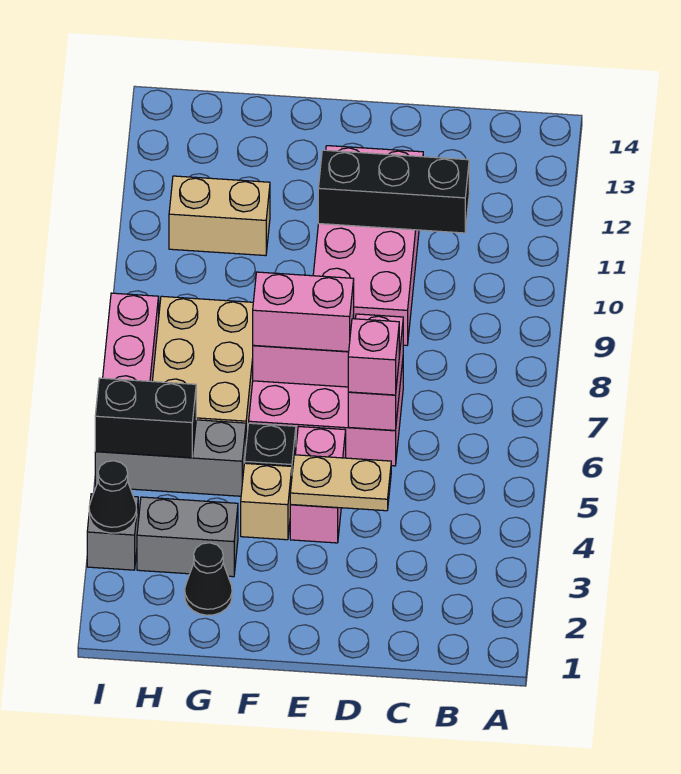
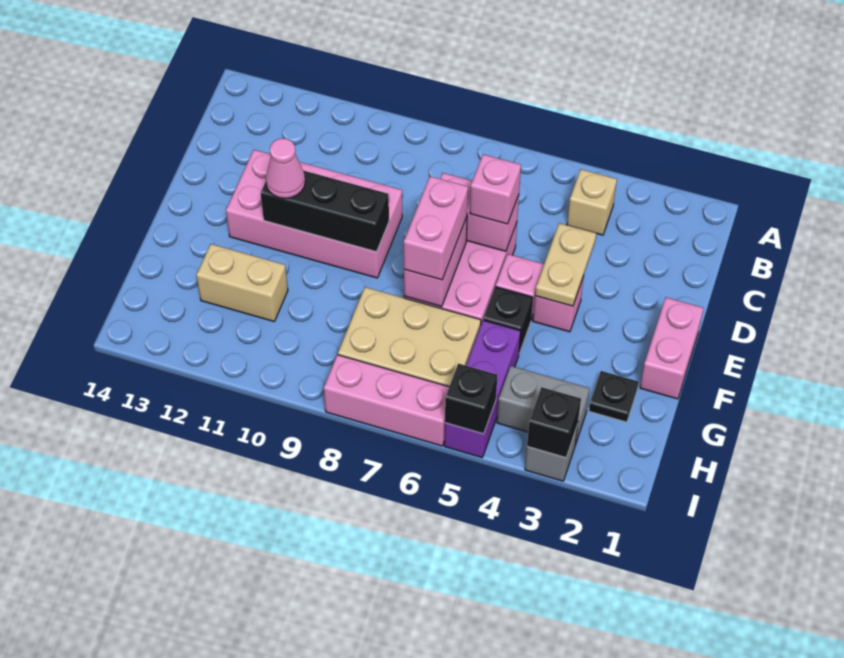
black brick C11:E11 level 2 -> black brick E9:E11 level 2
none -> pink brick E1:F1 level 1
none -> pink cone E11 level 3
tan brick F4 level 1 -> tan brick B4 level 1
black cone G2 level 1 -> black plate G2 level 1
grey brick G3:H3 level 1 -> grey brick H3:H4 level 1
grey brick G5:I5 level 1 -> purple brick G5:I5 level 1
tan brick G11:H11 level 1 -> tan brick G11:G12 level 1
black brick H5:I5 level 2 -> black brick I5 level 2
black cone I3 level 2 -> black brick I3 level 2

